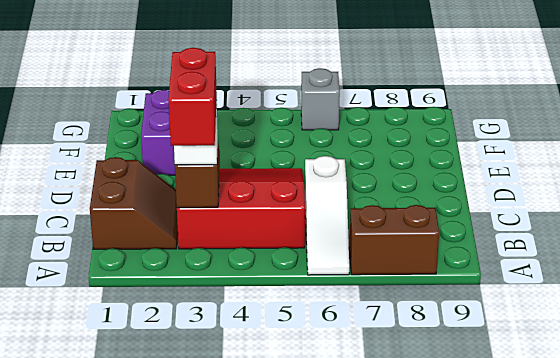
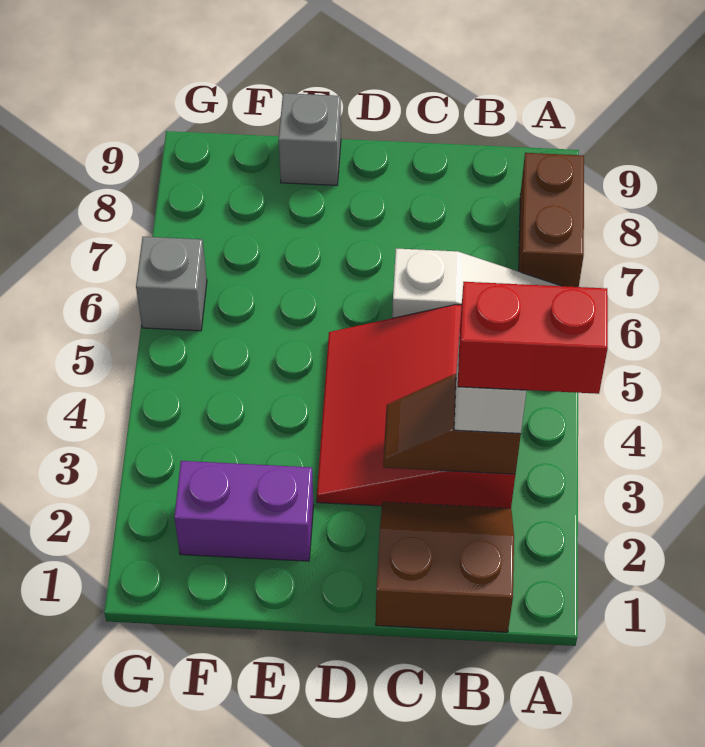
none -> grey brick E9 level 1

